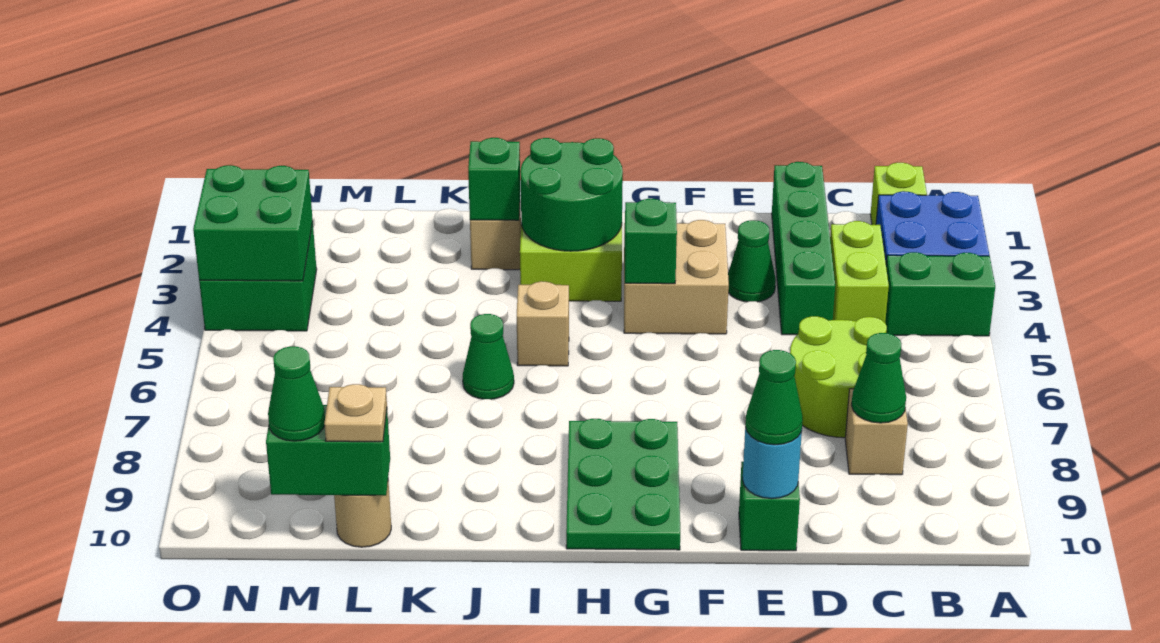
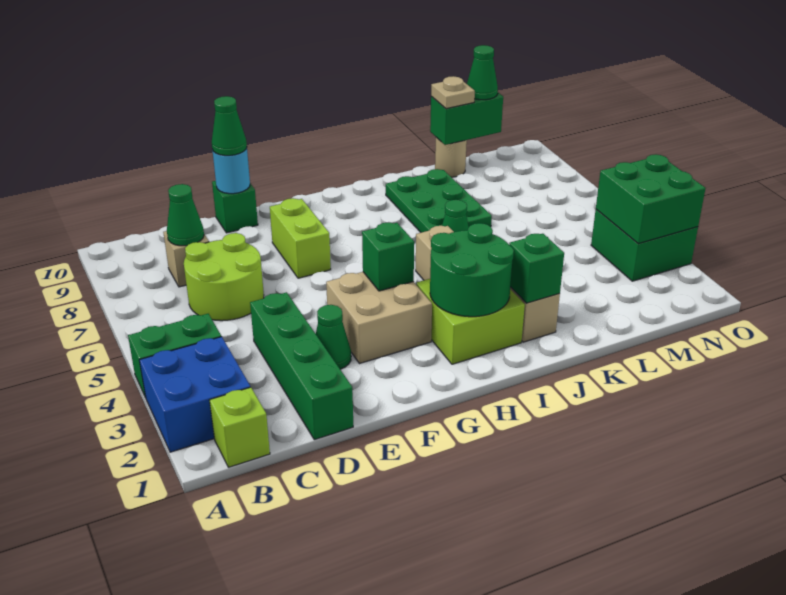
lime brick C3:C4 level 1 -> lime brick F7:F8 level 1
green plate G8:H10 level 1 -> green plate J7:K9 level 1

